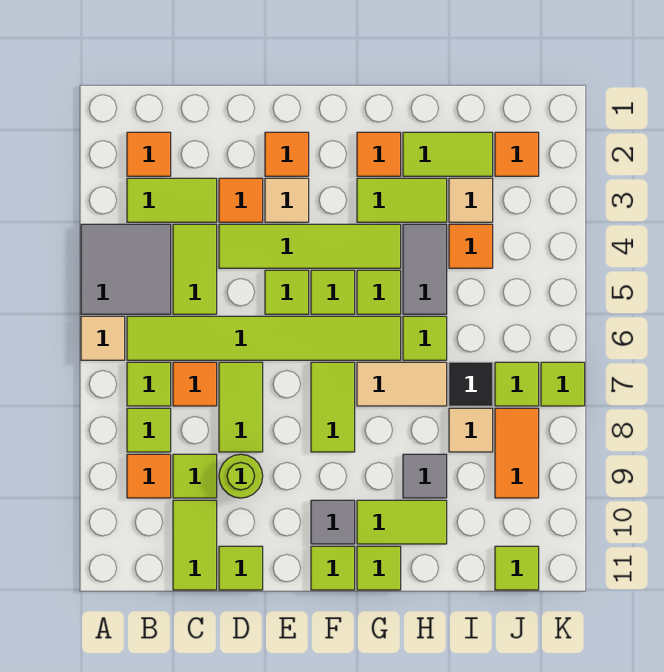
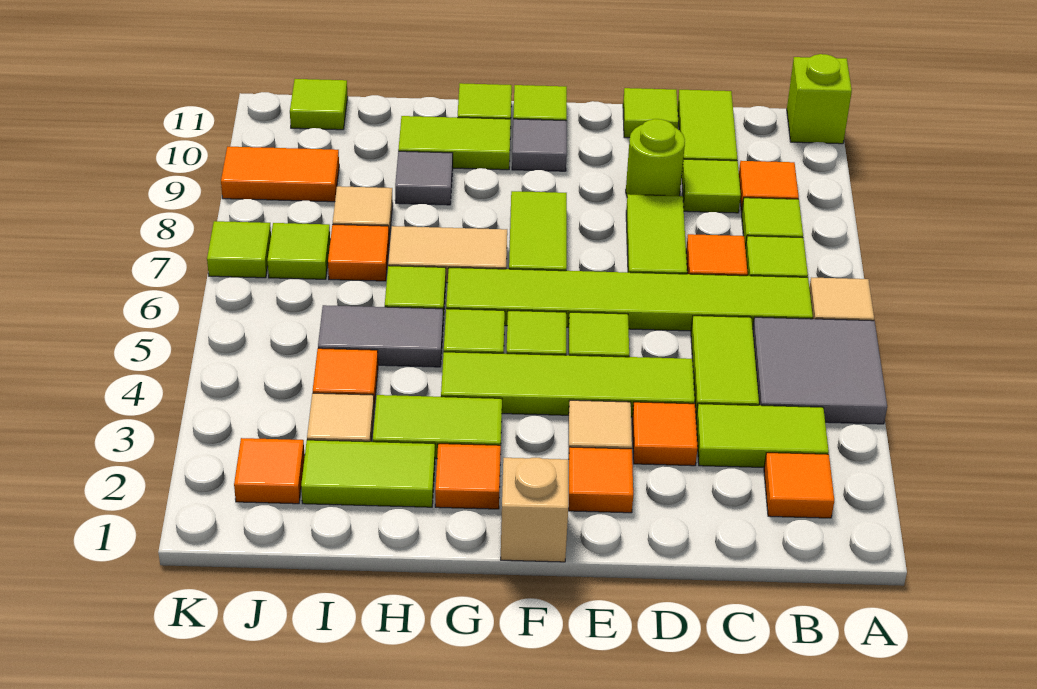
none -> lime brick A11 level 1
none -> tan brick F1 level 1
grey tile H4:H5 level 1 -> grey tile H5:I5 level 1
black tile I7 level 1 -> orange tile I7 level 1
orange tile J8:J9 level 1 -> orange tile J9:K9 level 1

